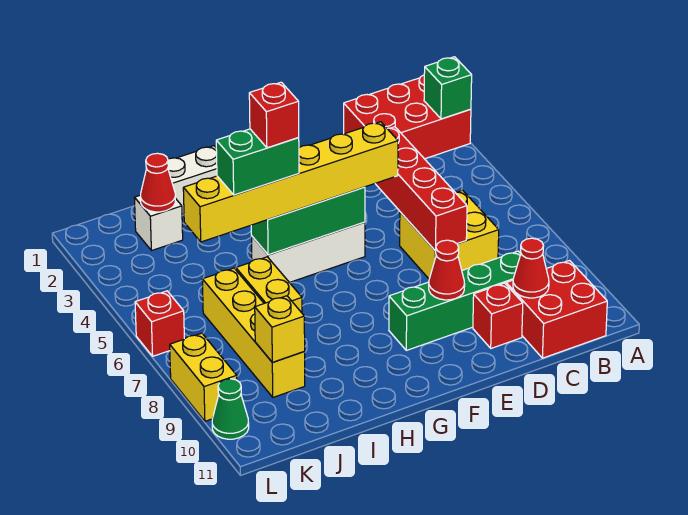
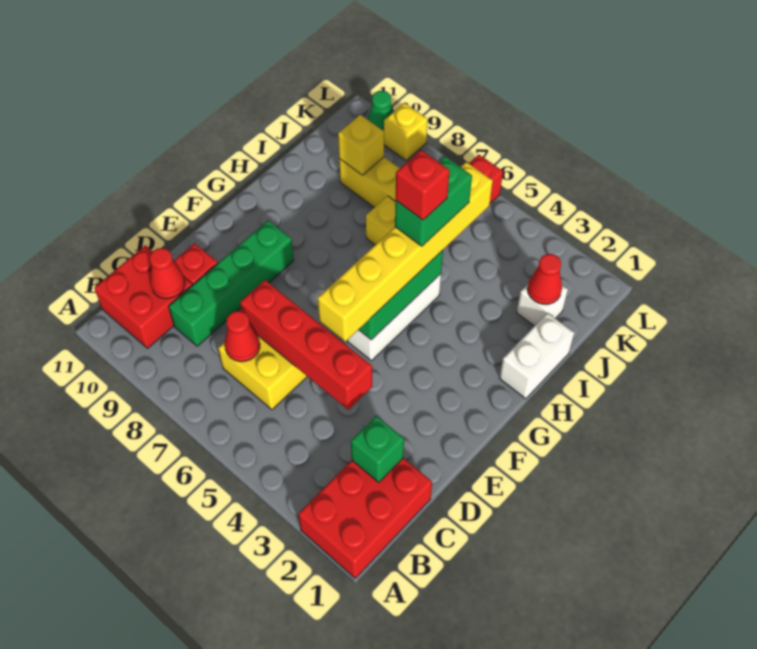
green brick A2 level 2 -> green brick C2 level 2
red cone E9 level 2 -> red cone C7 level 2
yellow brick L8:L9 level 1 -> yellow brick L9 level 1

